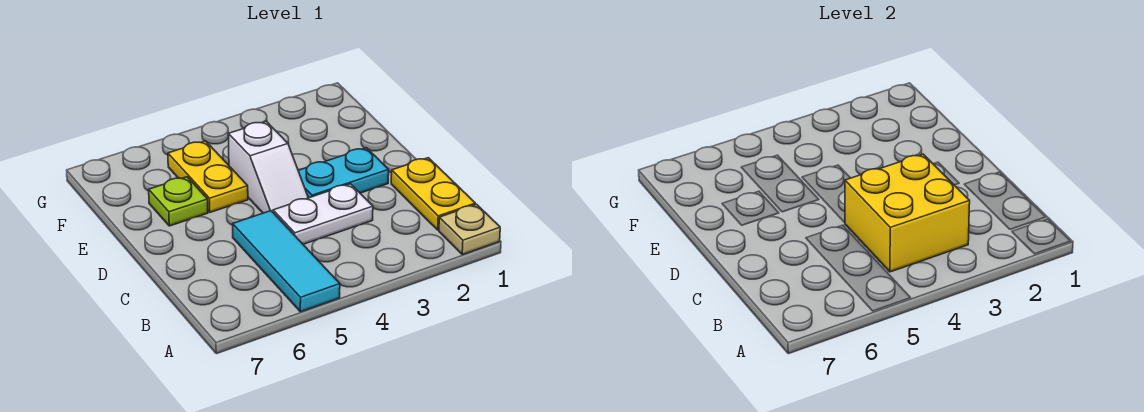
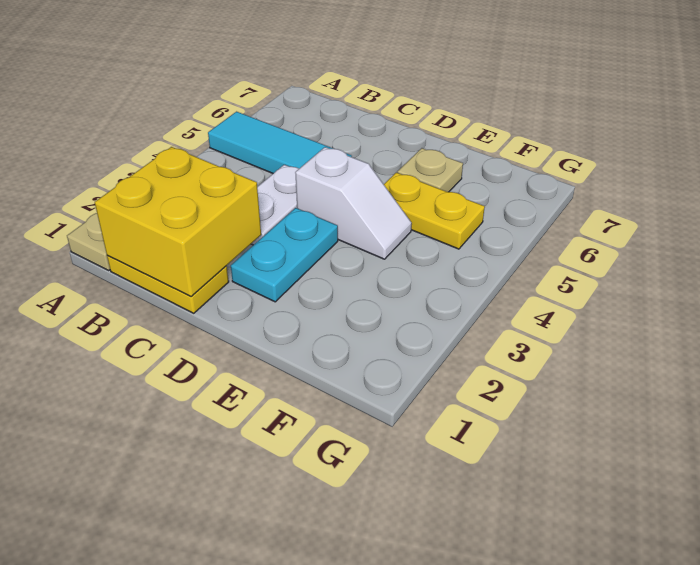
yellow brick B3:C4 level 2 -> yellow brick B1:C2 level 2
white slope D4:E4 level 1 top E -> white slope D4:E4 level 1 top D
lime plate E6 level 1 -> tan plate E6 level 1

